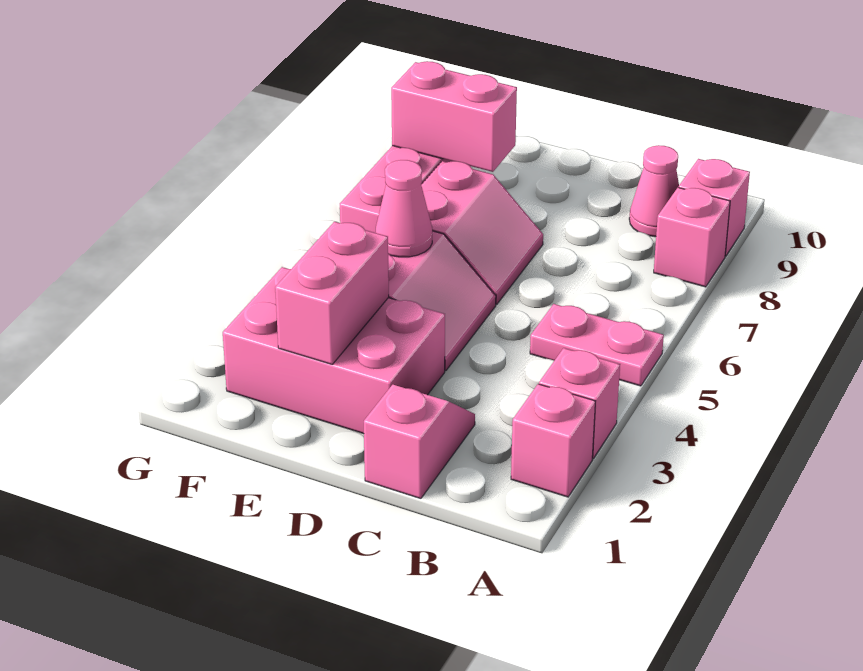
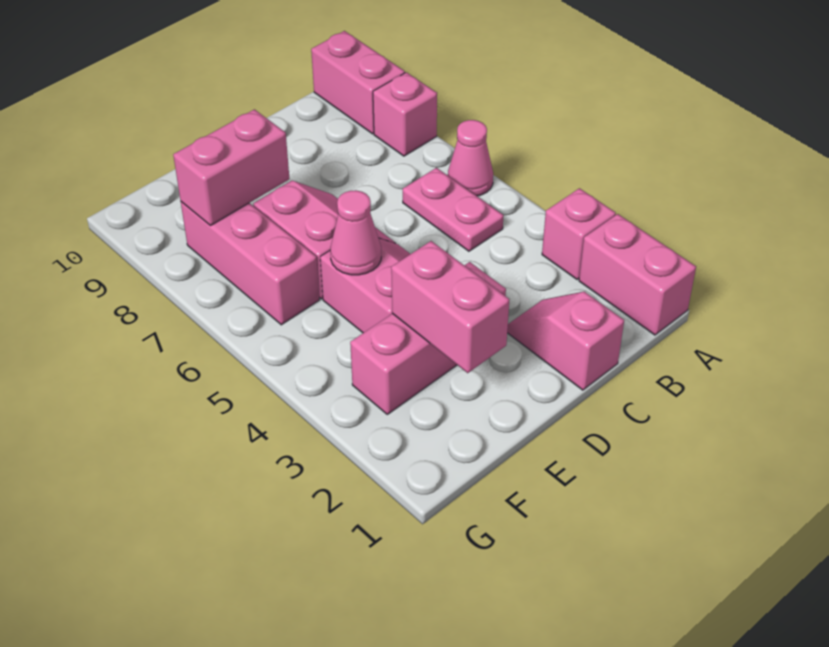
pink brick A2 level 1 -> pink brick A1:A2 level 1
pink plate A5:B5 level 1 -> pink plate B5:B6 level 1
pink brick A9 level 1 -> pink brick A9:A10 level 1
pink cone B9 level 1 -> pink cone A6 level 1
pink brick D2:F3 level 1 -> pink brick D3:F3 level 1

